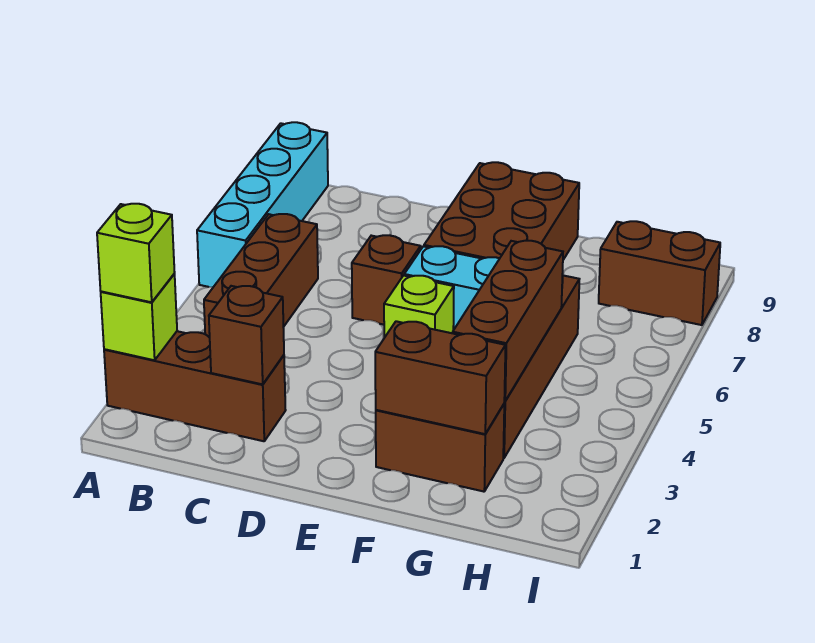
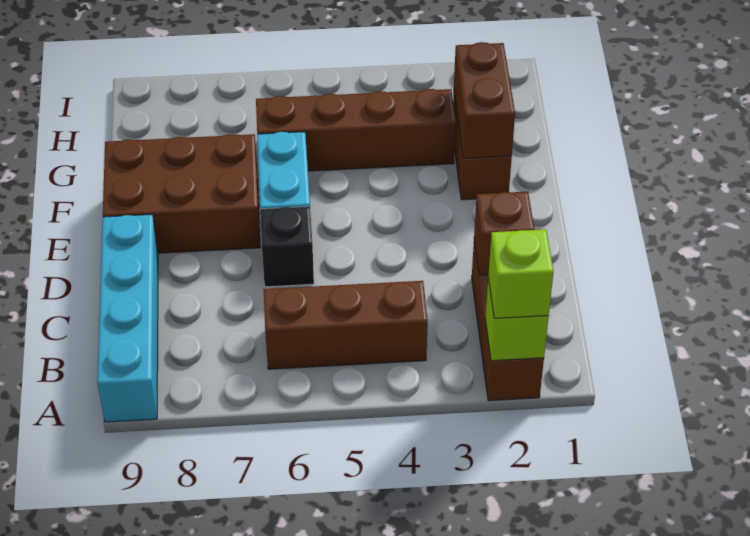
cyan brick A6:A9 level 1 -> cyan brick A9:D9 level 1
brown brick D6 level 1 -> black brick D6 level 1
lime brick E5 level 1 -> none
brown brick G3:G5 level 2 -> none
brown brick H8:I8 level 1 -> none

